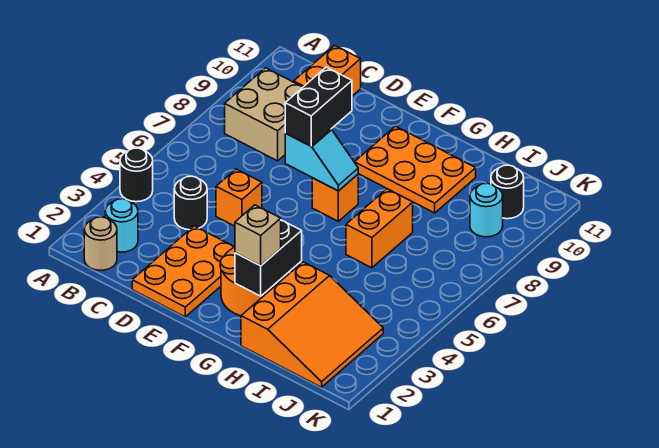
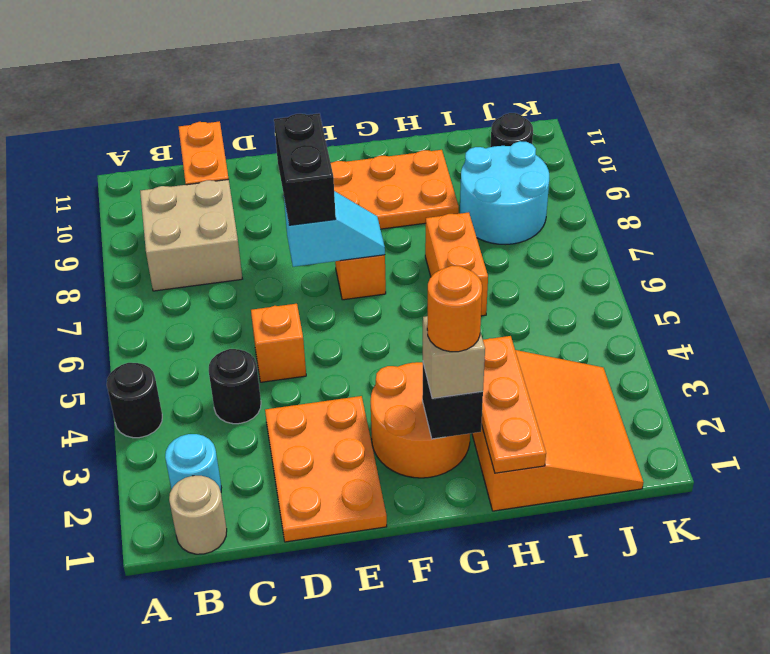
black brick G2:G3 level 2 -> black brick G2 level 2
none -> orange round brick G2 level 4
none -> orange plate H1:H3 level 2
cyan round brick J9 level 1 -> cyan round brick I8:J9 level 1

